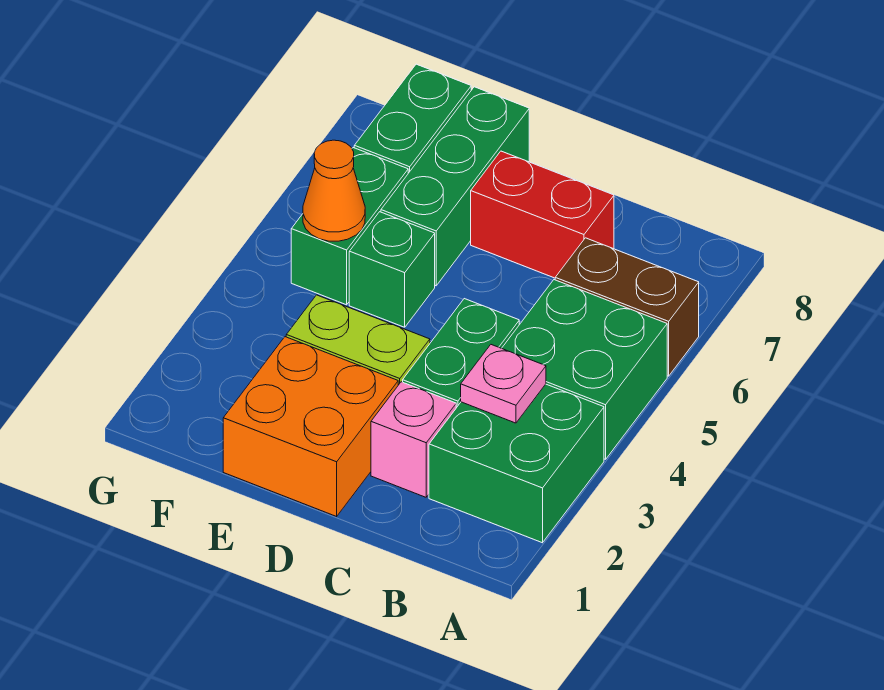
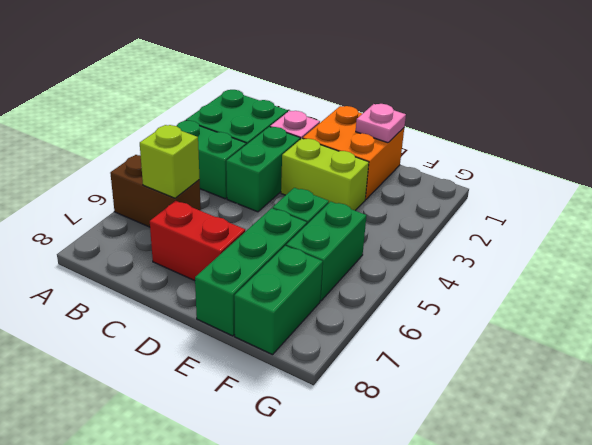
green brick A4:B5 level 1 -> green brick A4:B4 level 1
pink plate B3 level 2 -> pink plate E1 level 2
none -> lime brick B6 level 2
orange cone F5 level 2 -> none

